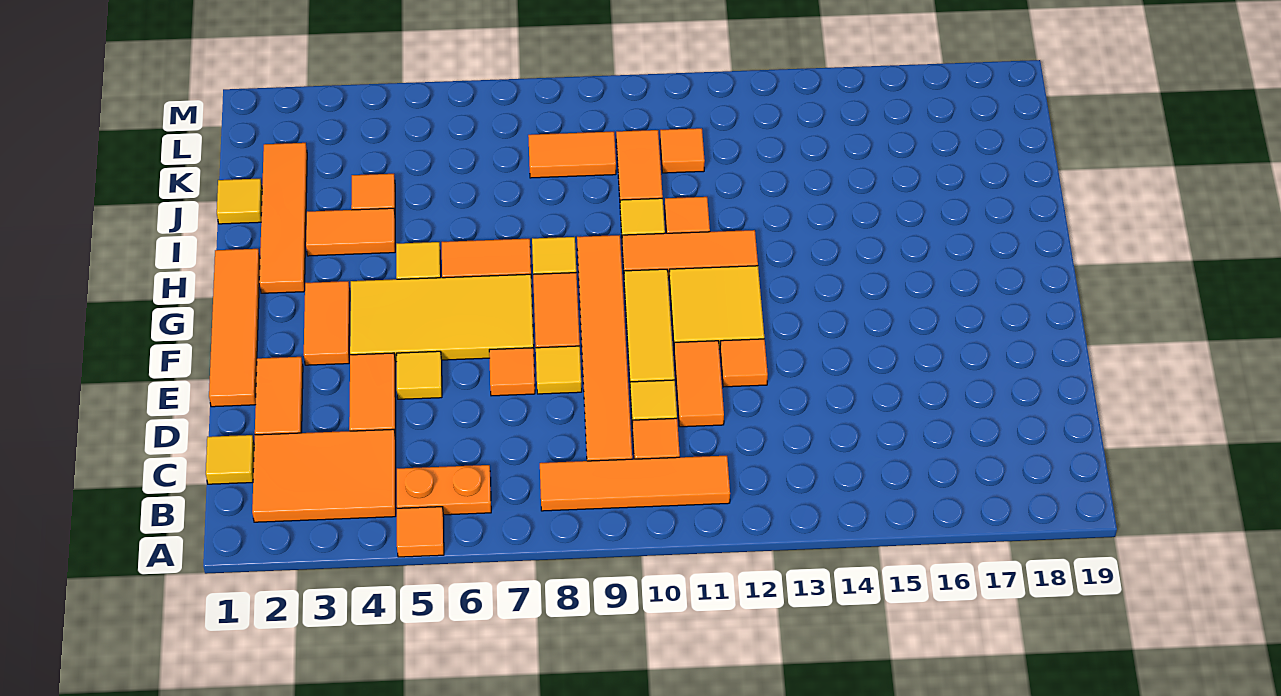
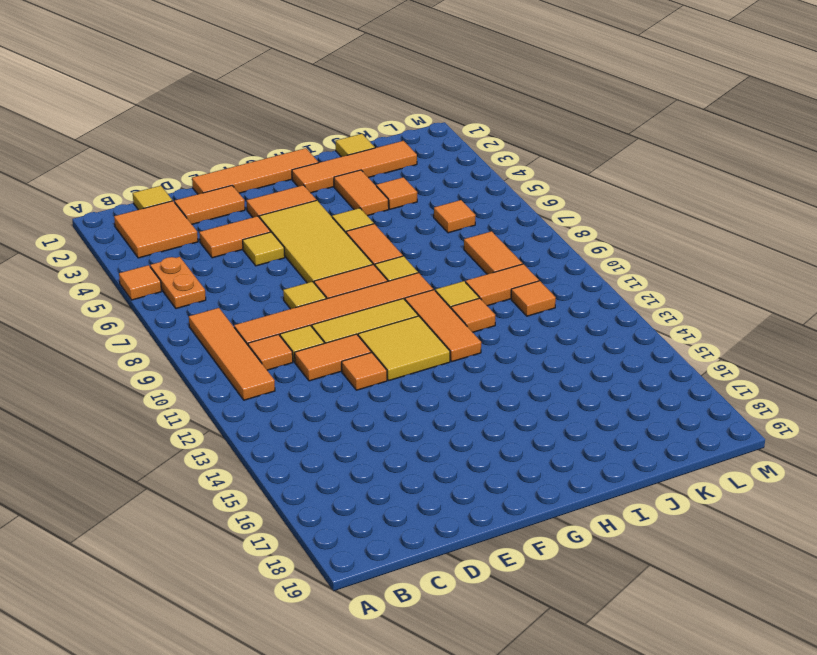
orange tile B2:C4 level 1 -> orange tile B2:C3 level 1
orange tile E7 level 1 -> orange tile K6 level 1

